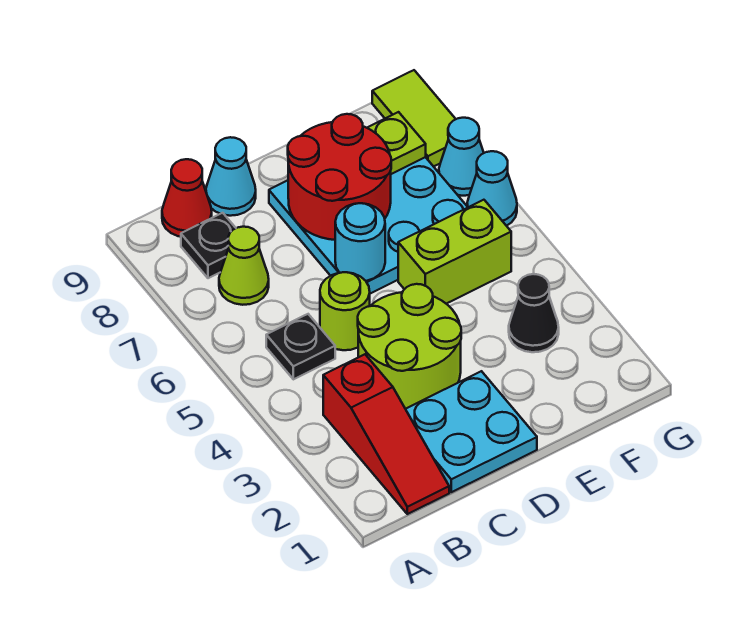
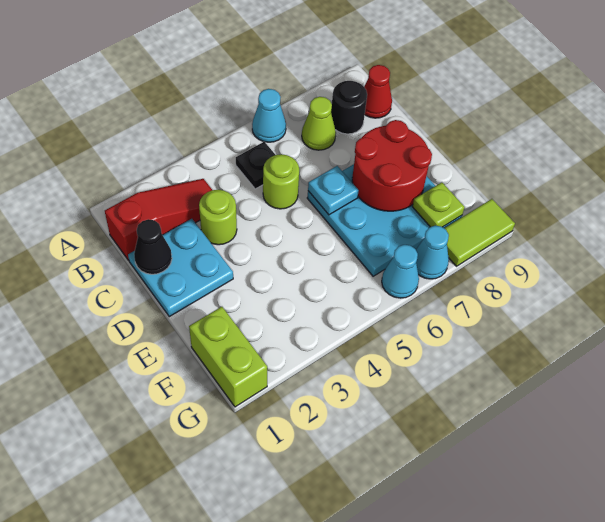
red slope B1:B3 level 1 top 3 -> red slope B1:B3 level 1 top 1
black plate B8 level 1 -> black round brick B8 level 1
lime round brick C3:D4 level 1 -> lime round brick C3 level 1
cyan cone C9 level 1 -> cyan cone A6 level 1
cyan round brick D6 level 2 -> cyan plate D6 level 2
lime brick E5:F5 level 1 -> lime brick F1:G1 level 1
black cone F3 level 1 -> black cone C1 level 2

